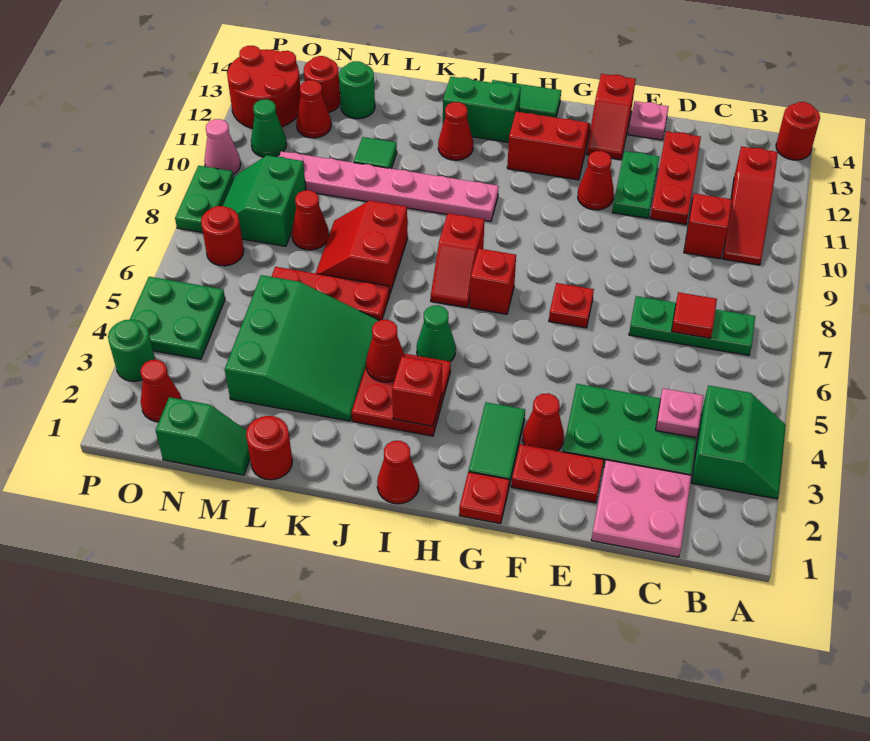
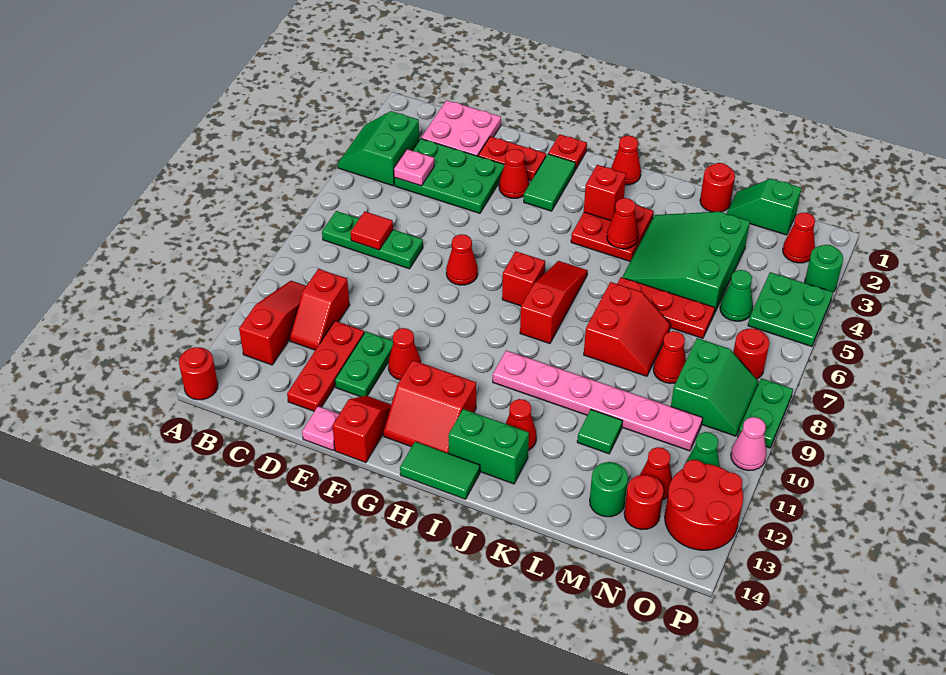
red plate F7 level 1 -> red cone F7 level 1
green cone I5 level 1 -> green cone N5 level 1
red slope I7:I8 level 1 top 8 -> red slope I6:I8 level 1 top 8

